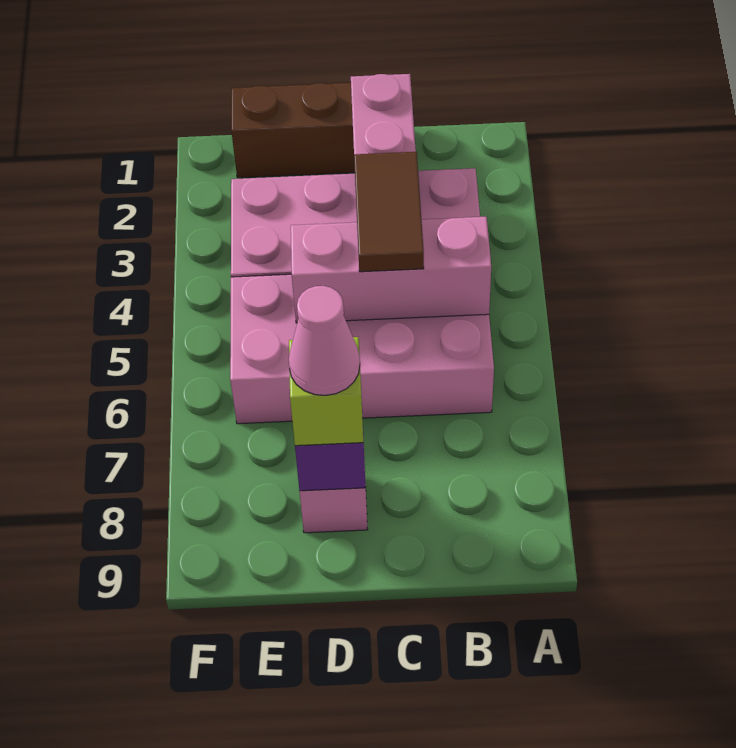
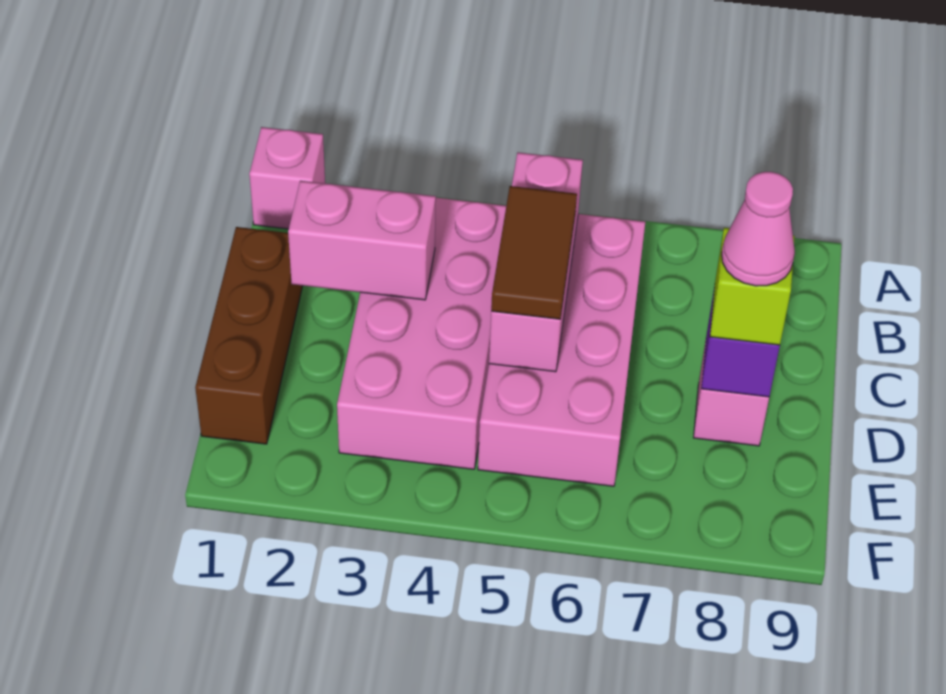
none -> pink brick A1 level 1
brown tile C4:C5 level 3 -> brown tile C5:D5 level 3

